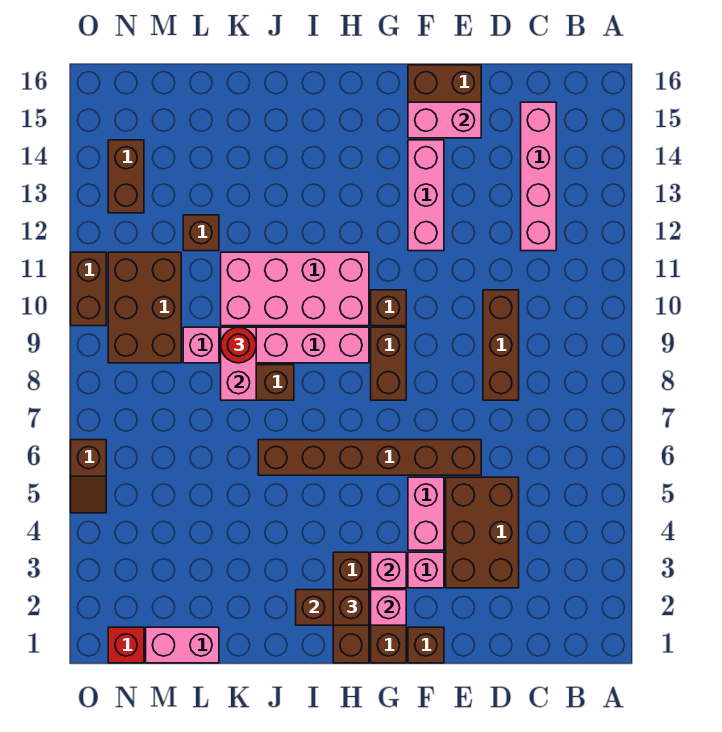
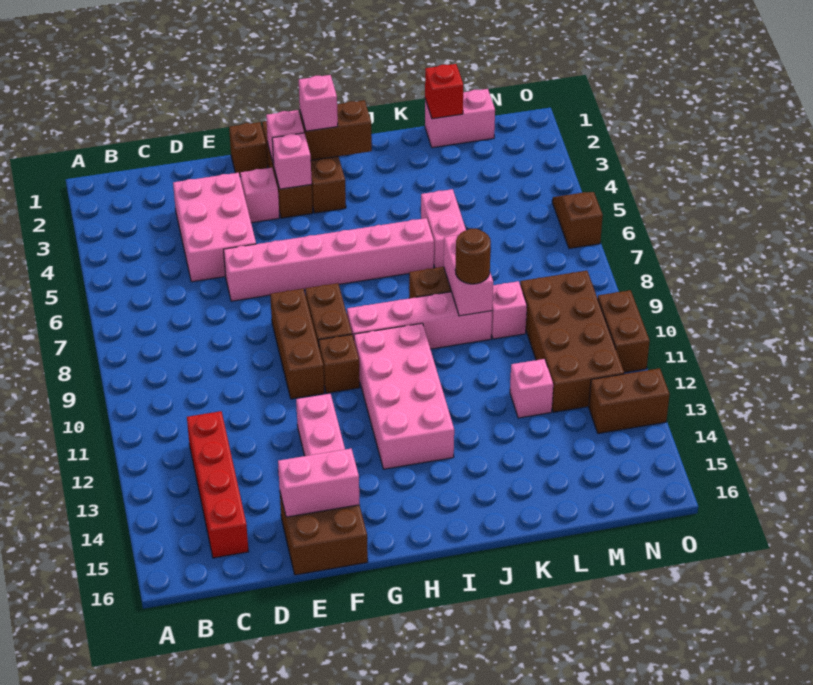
pink brick C12:C15 level 1 -> red brick C12:C15 level 1
brown brick D3:E5 level 1 -> pink brick D3:E5 level 1
brown brick D8:D10 level 1 -> brown brick F8:F10 level 1
brown brick E6:J6 level 1 -> pink brick E6:J6 level 1
pink brick F4:F5 level 1 -> pink brick K5:K6 level 1
brown brick H2 level 3 -> pink brick H2 level 3
pink brick H10:K11 level 1 -> pink brick H10:I13 level 1
red round brick K9 level 3 -> brown round brick K9 level 3
brown brick L12 level 1 -> pink brick L12 level 1
brown brick M9:N11 level 1 -> brown brick M9:N12 level 1
red brick N1 level 1 -> red brick L1 level 2
brown brick N13:N14 level 1 -> brown brick N13:O13 level 1

